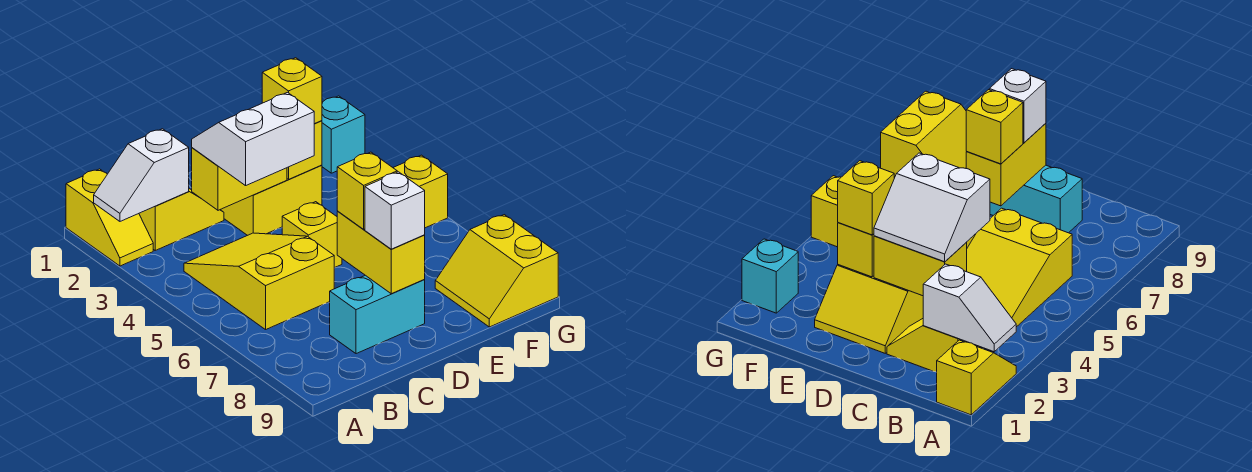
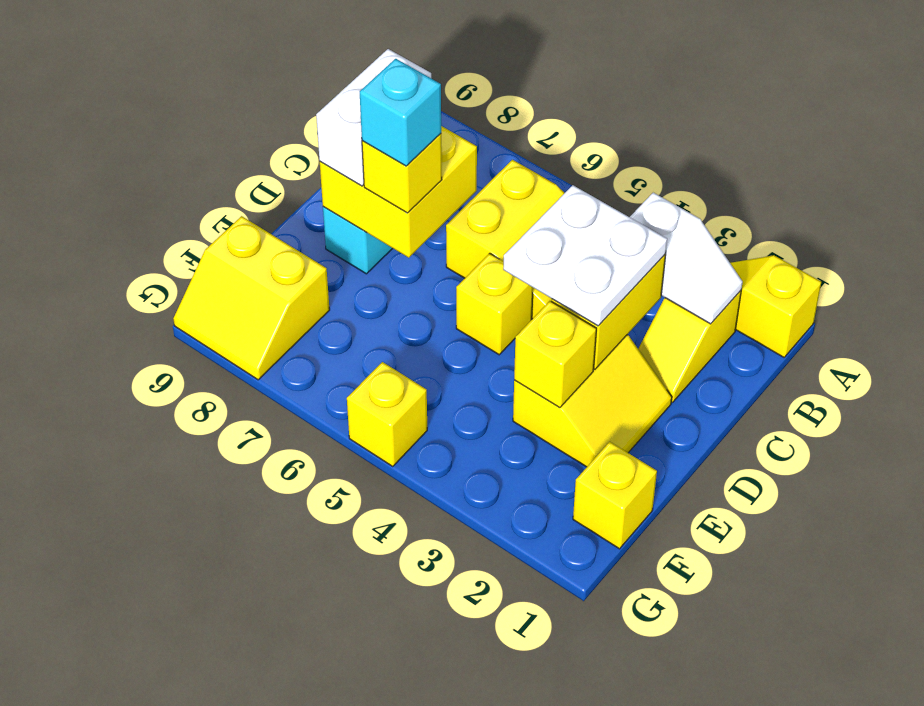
white slope A2:B2 level 2 top B -> white slope B2:B3 level 2 top 3
white slope C3:D4 level 3 top 4 -> white plate C3:D4 level 3
yellow brick D7:D8 level 2 -> yellow brick C7:D8 level 2
white brick D8 level 3 -> white brick C8:D8 level 3
yellow brick E3 level 3 -> yellow brick F1 level 1
yellow slope F8:G9 level 1 top G -> yellow slope F8:G9 level 1 top F
cyan brick G2 level 1 -> cyan brick D7 level 4

